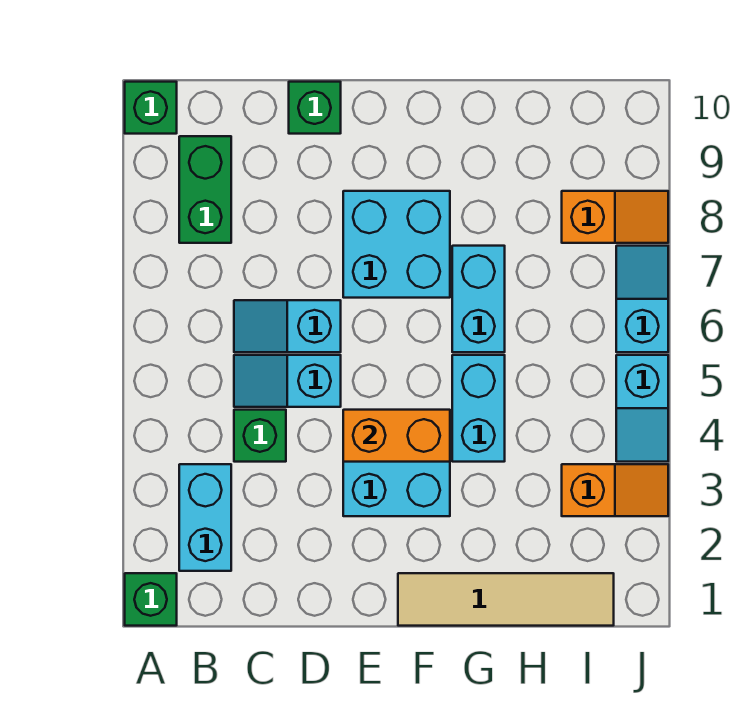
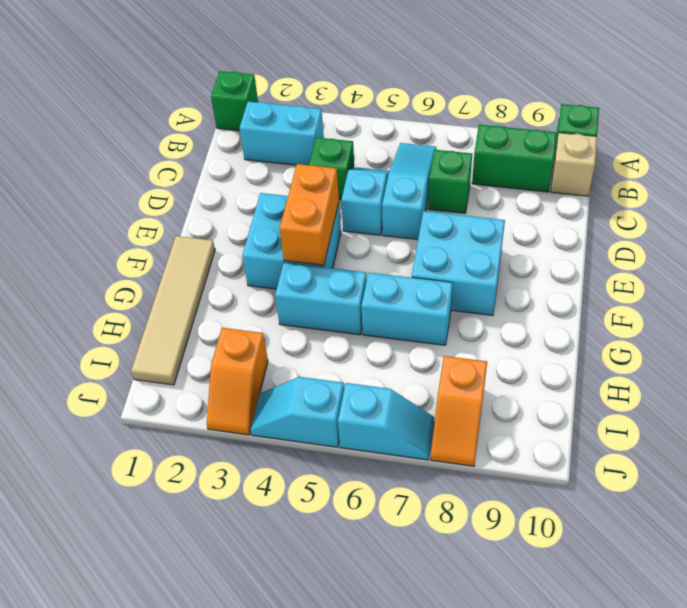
none -> tan brick B10 level 1
cyan slope C6:D6 level 1 top D -> cyan slope B6:D6 level 1 top D
green brick D10 level 1 -> green brick C7 level 1

